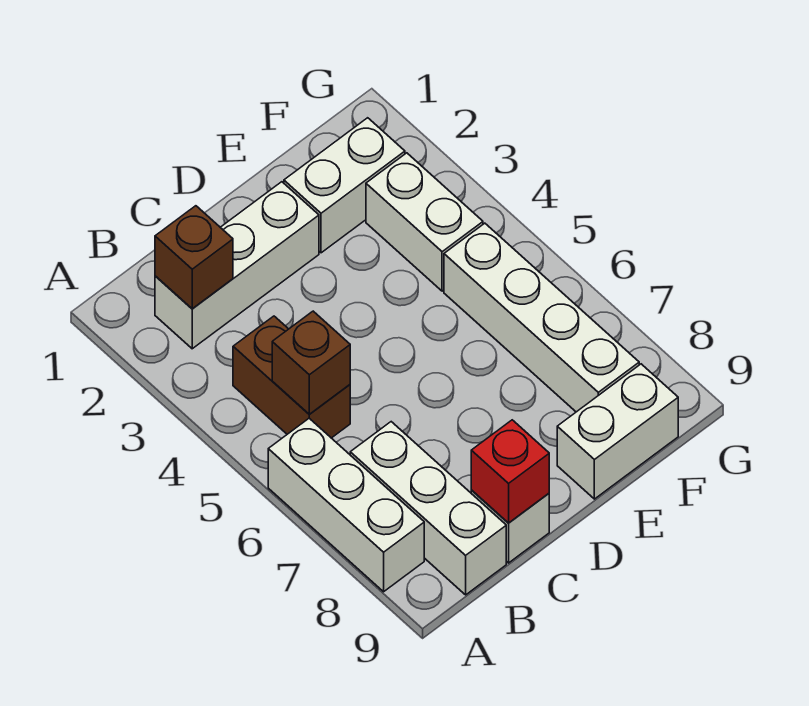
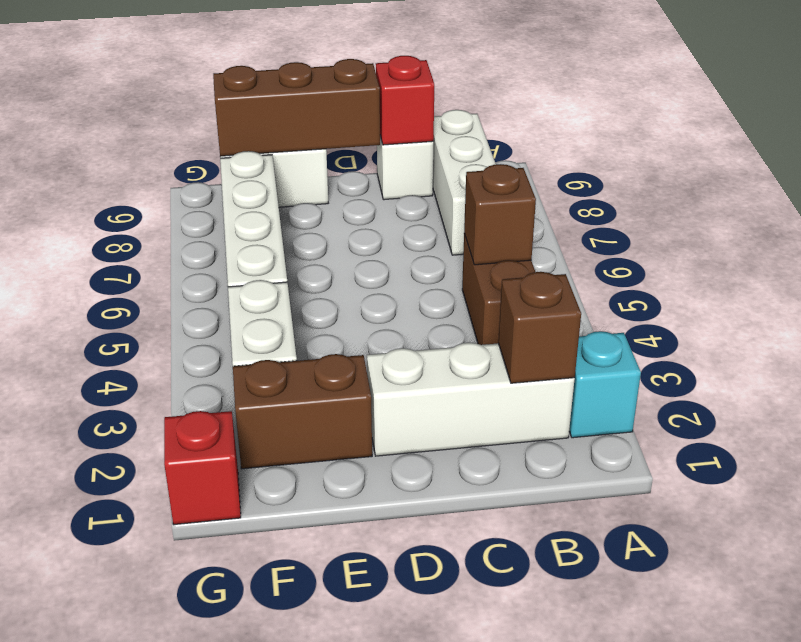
none -> cyan brick A2 level 1
white brick A6:A8 level 1 -> none
none -> brown brick D9:F9 level 2
white brick E2:F2 level 1 -> brown brick E2:F2 level 1
none -> red brick G1 level 1

